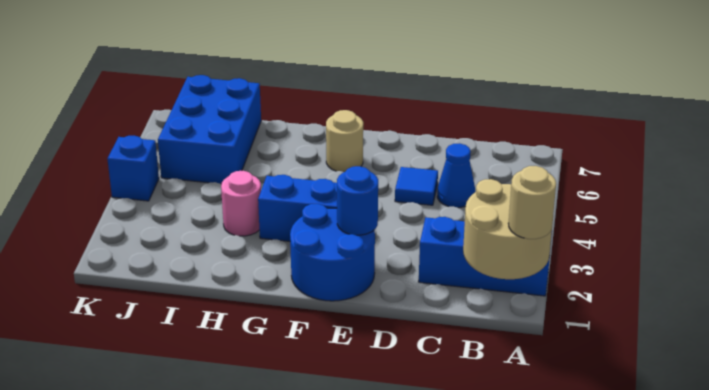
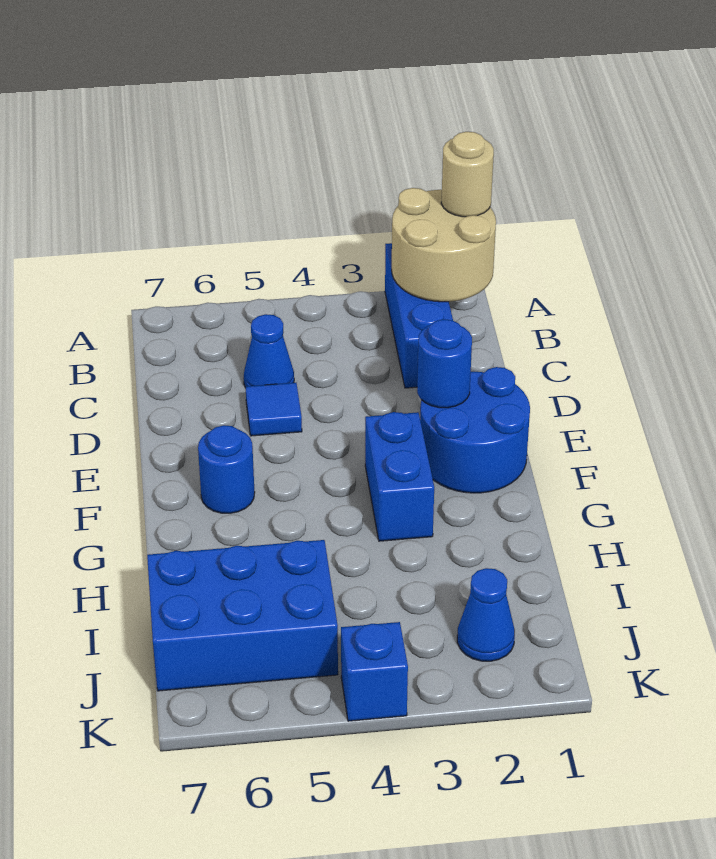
tan round brick F6 level 1 -> blue round brick F6 level 1
pink round brick H3 level 1 -> none
none -> blue cone J2 level 1

